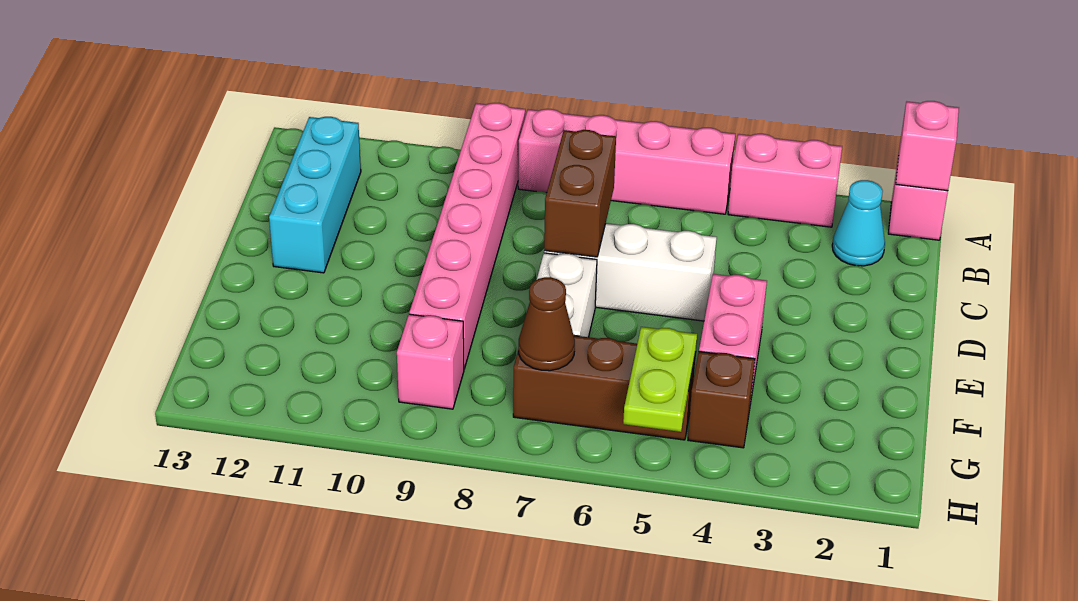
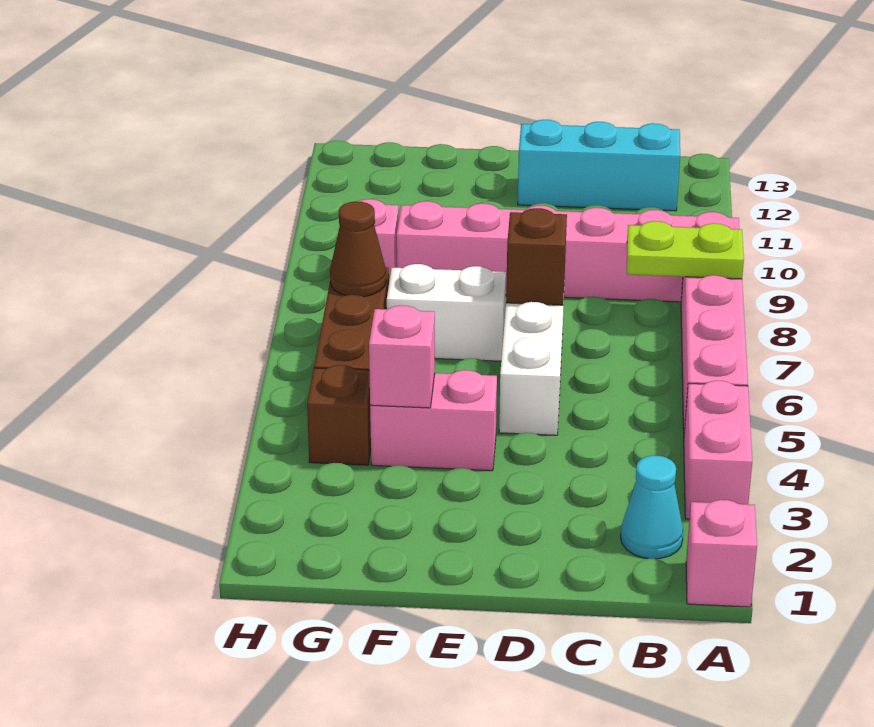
pink brick A1 level 2 -> pink brick F4 level 2
brown brick C7:D7 level 2 -> brown brick D7 level 2
lime plate G5:H5 level 2 -> lime plate A8:B8 level 2

